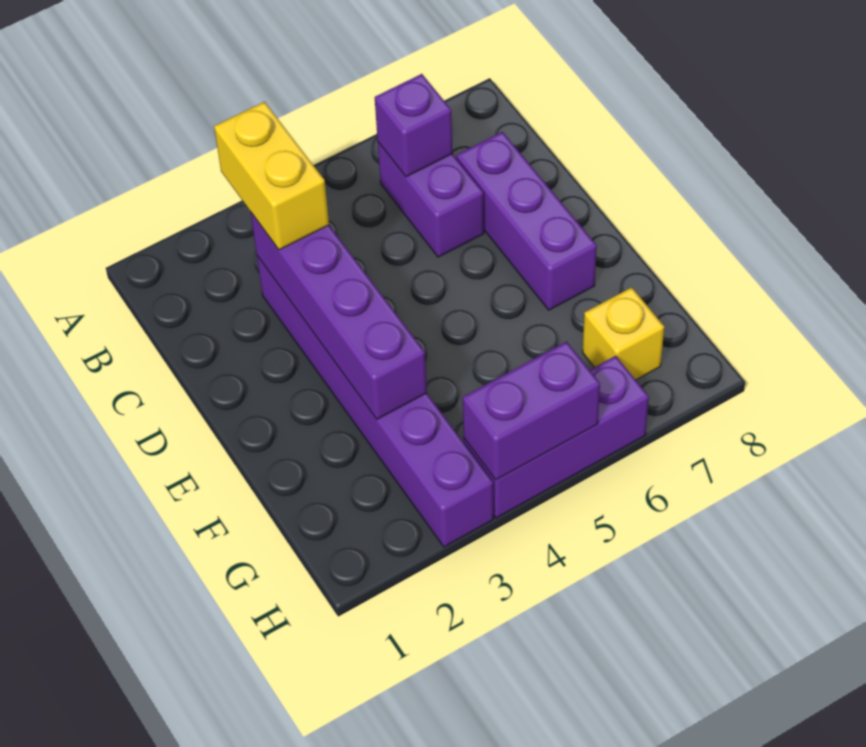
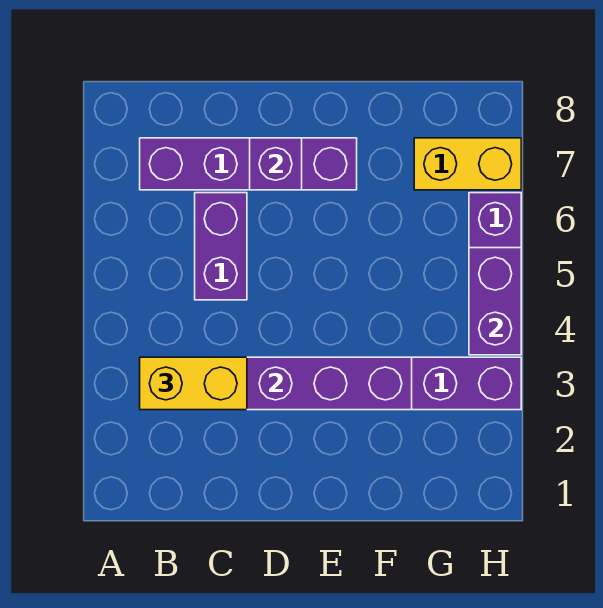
purple brick B6:C6 level 1 -> purple brick C5:C6 level 1
purple brick B6 level 2 -> purple brick D7 level 2
purple brick C7:E7 level 1 -> purple brick B7:E7 level 1
yellow brick G7 level 1 -> yellow brick G7:H7 level 1

